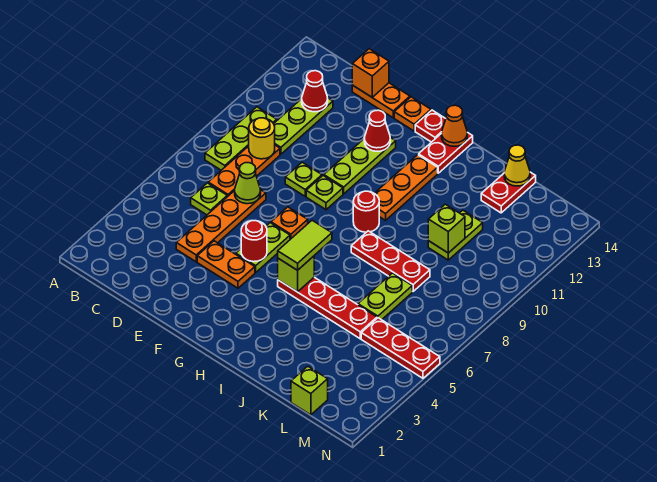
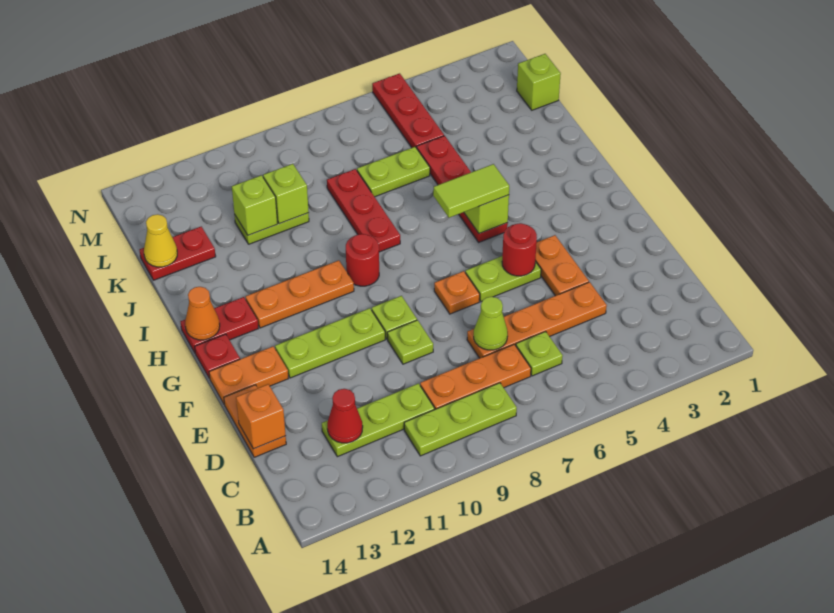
yellow round brick C9 level 2 -> none
red cone F12 level 2 -> none
orange plate F14 level 1 -> orange plate F13:F14 level 1
none -> lime brick K11 level 2

